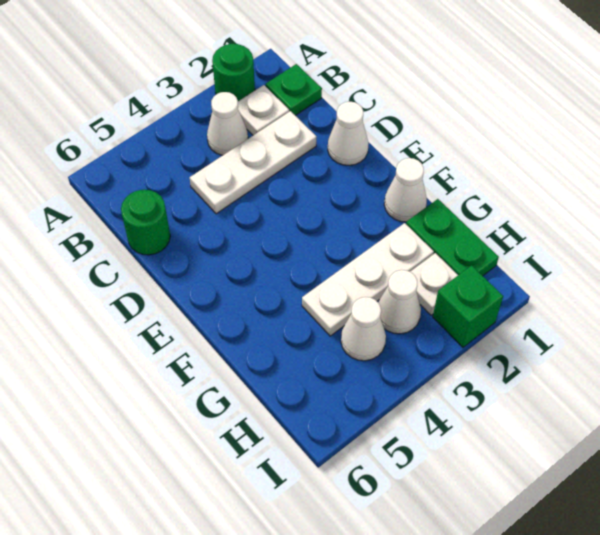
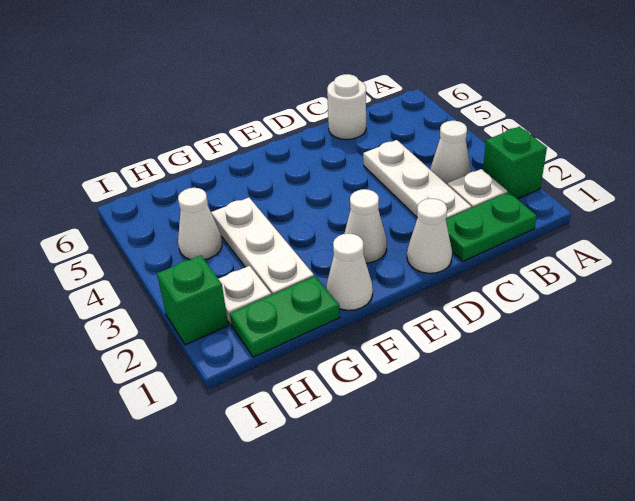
green round brick A2 level 1 -> green brick A2 level 1
green plate B1 level 1 -> green plate B1:C1 level 1
green round brick C6 level 1 -> white round brick C6 level 1
white cone H3 level 1 -> white cone E2 level 1

